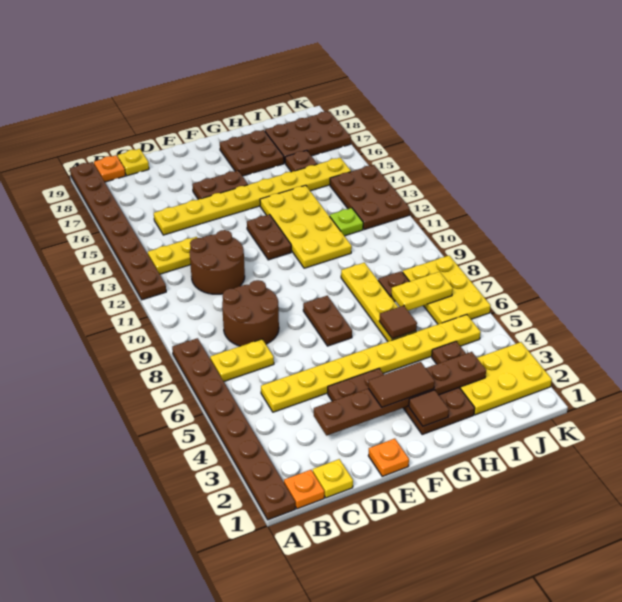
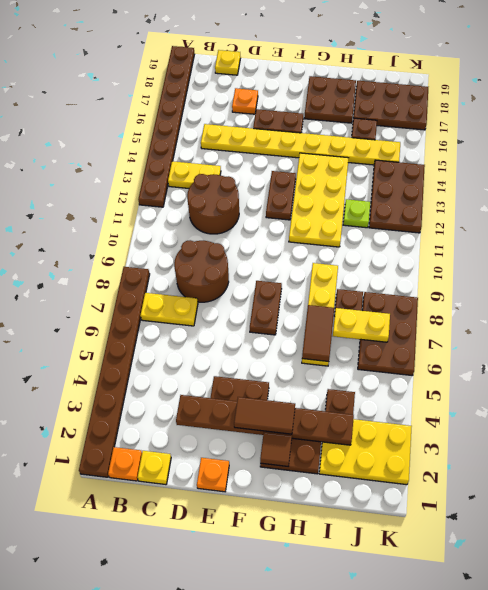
orange plate B19 level 1 -> orange plate D17 level 1
yellow plate C5:J5 level 1 -> none
brown tile H6 level 2 -> brown tile H6:H7 level 2
yellow plate J6:K8 level 1 -> brown plate J6:K8 level 1

